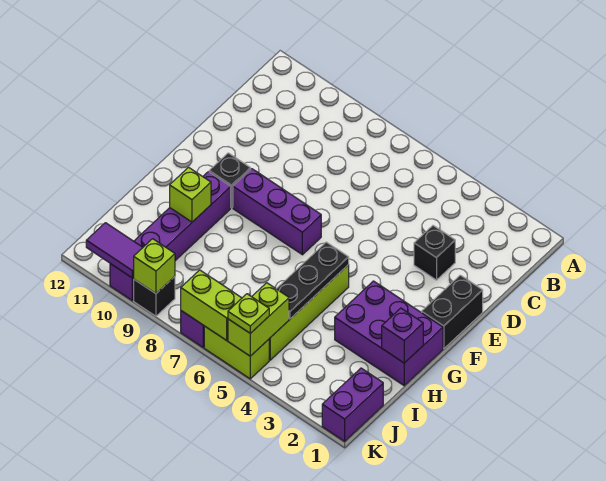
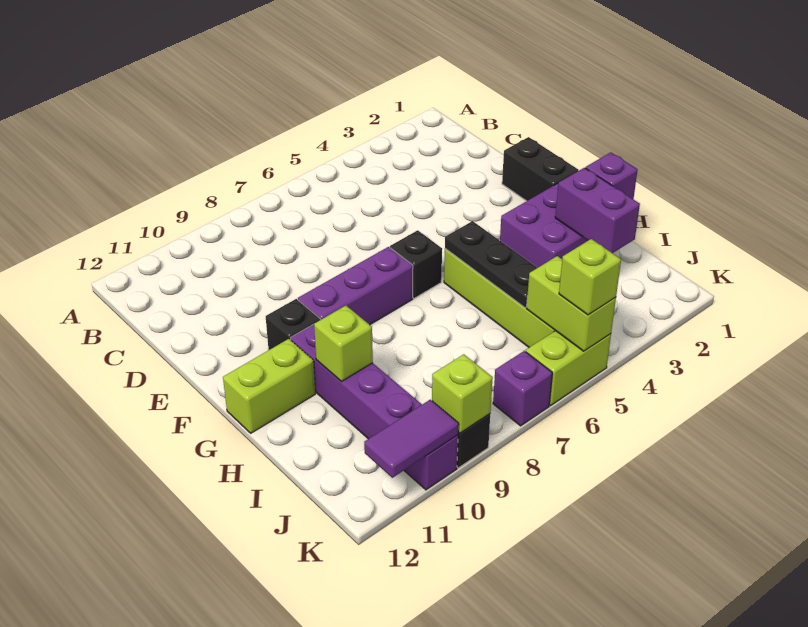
black brick D3 level 1 -> black brick F6 level 1
purple brick J1:K1 level 1 -> purple brick H2:I2 level 2
lime plate K5 level 3 -> lime brick K5 level 3
lime brick K6:K7 level 2 -> lime brick G11:G12 level 1

